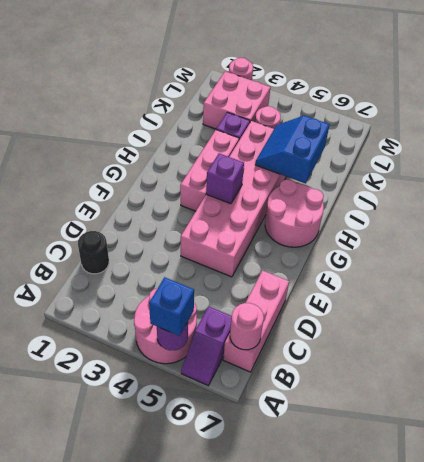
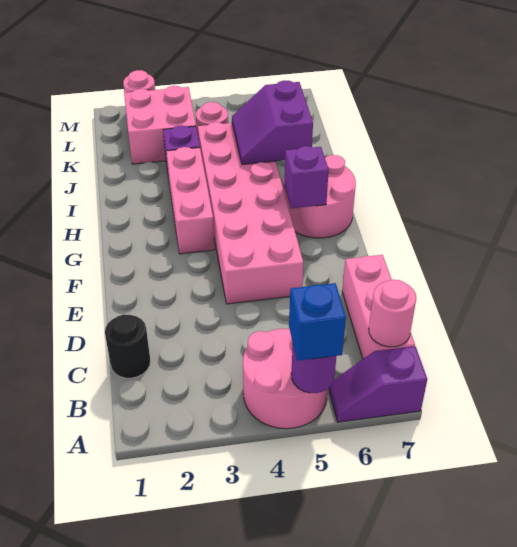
purple slope A6:B6 level 1 top B -> purple slope A6:A7 level 1 top 7
purple brick G4 level 2 -> purple brick G6 level 2
blue slope I5:J6 level 2 top 6 -> purple slope I5:J6 level 2 top 6

